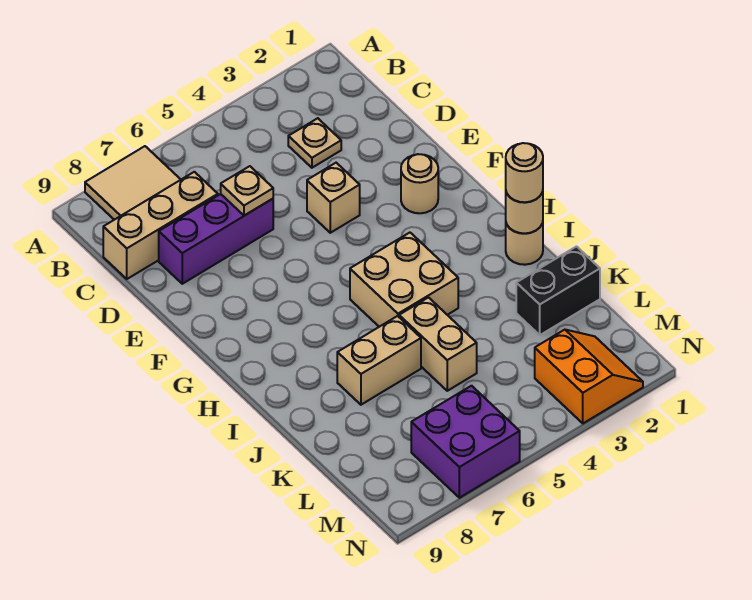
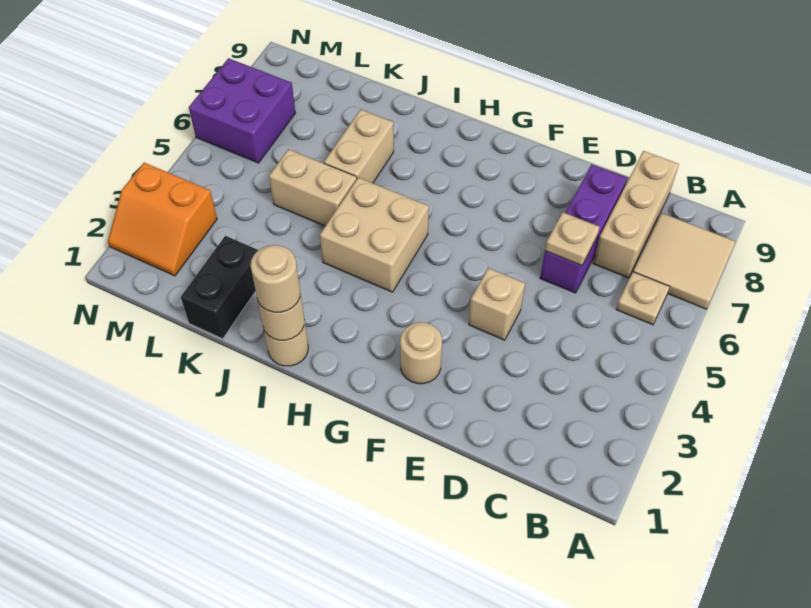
tan plate C3 level 1 -> tan plate B6 level 1

